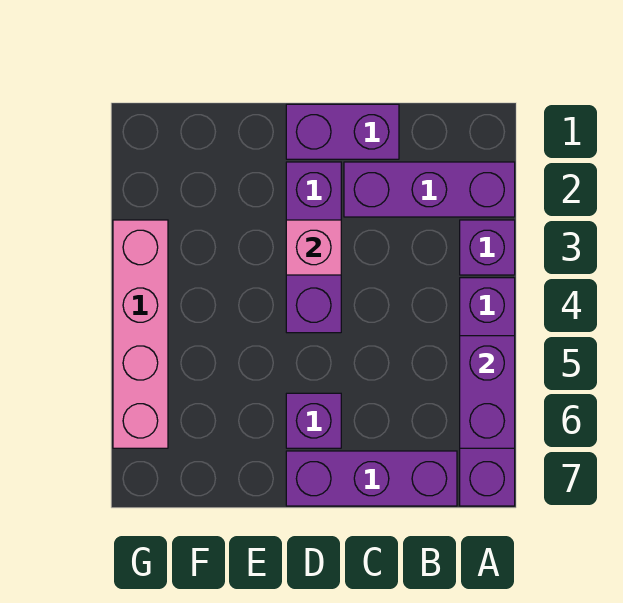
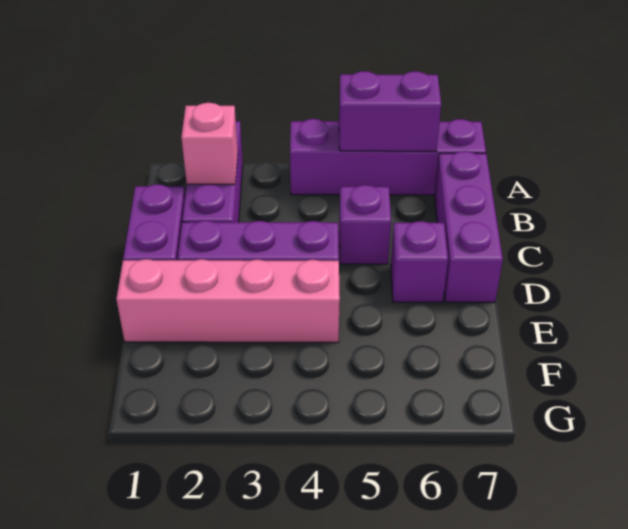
purple brick A3 level 1 -> purple brick C5 level 1
pink brick D3 level 2 -> pink brick B2 level 2
pink brick G3:G6 level 1 -> pink brick E1:E4 level 1

